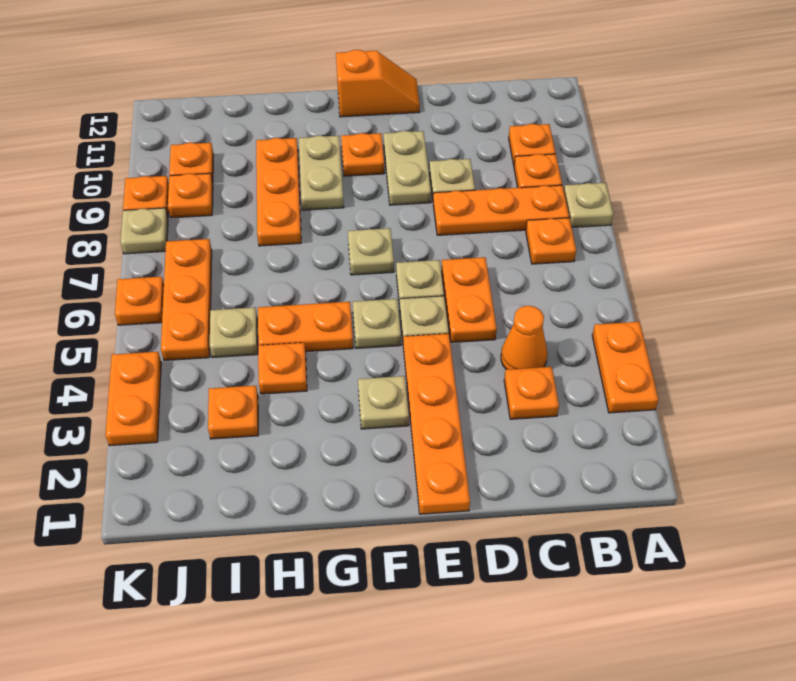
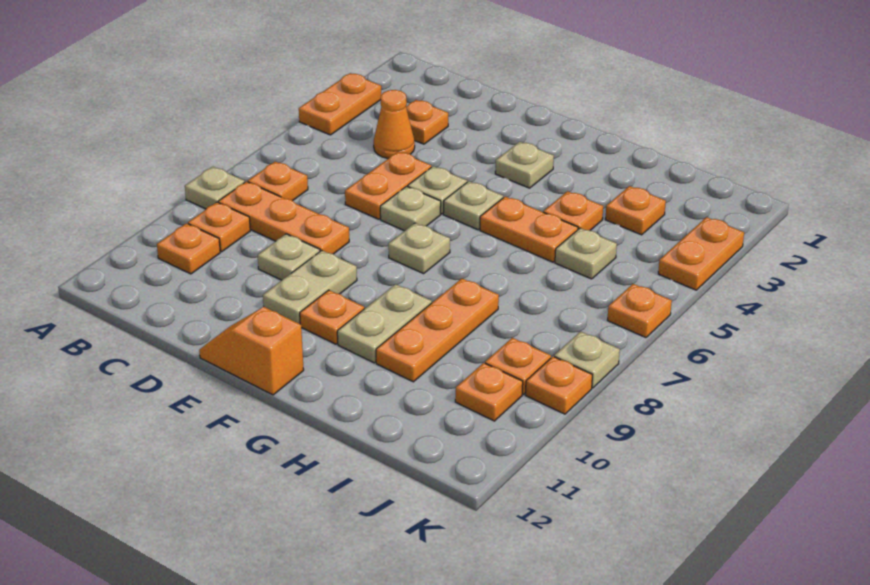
orange plate E1:E4 level 1 -> none
orange plate J5:J7 level 1 -> none

